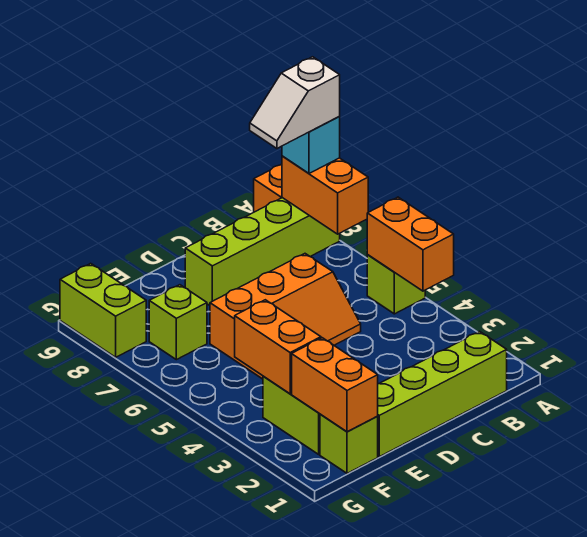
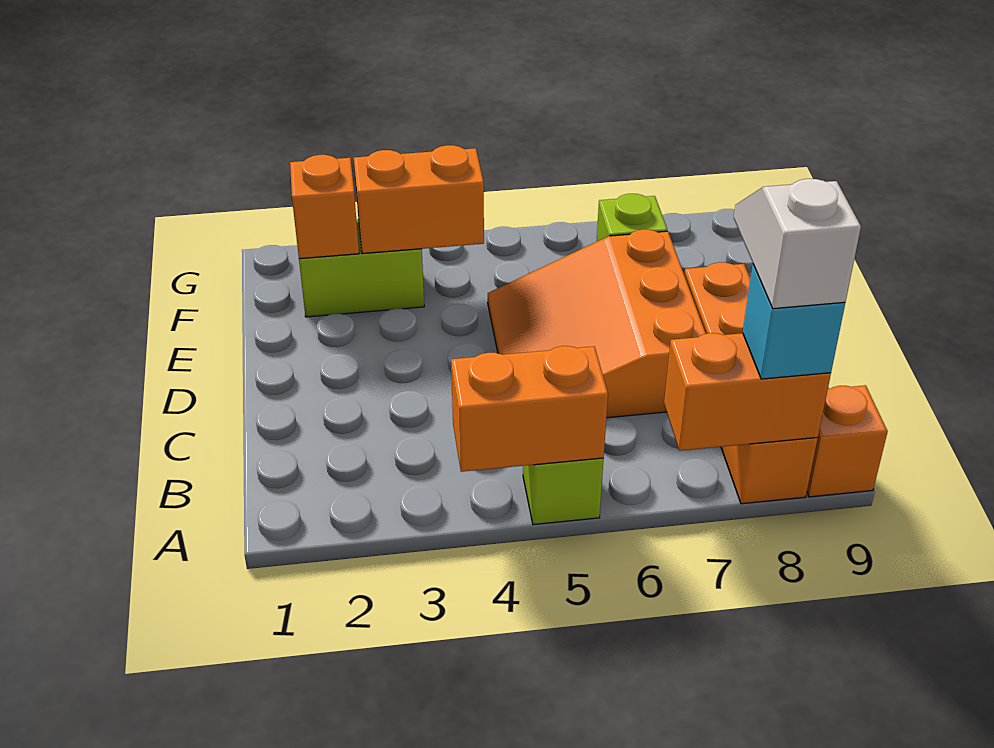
lime brick A8:D8 level 1 -> orange brick A8:D8 level 1
lime brick B1:E1 level 1 -> none
orange slope C5:E6 level 1 top 6 -> orange slope C5:E7 level 1 top 7
lime brick F1 level 1 -> none
orange brick F1:F2 level 2 -> orange brick F2 level 2
lime brick G8:G9 level 1 -> none

